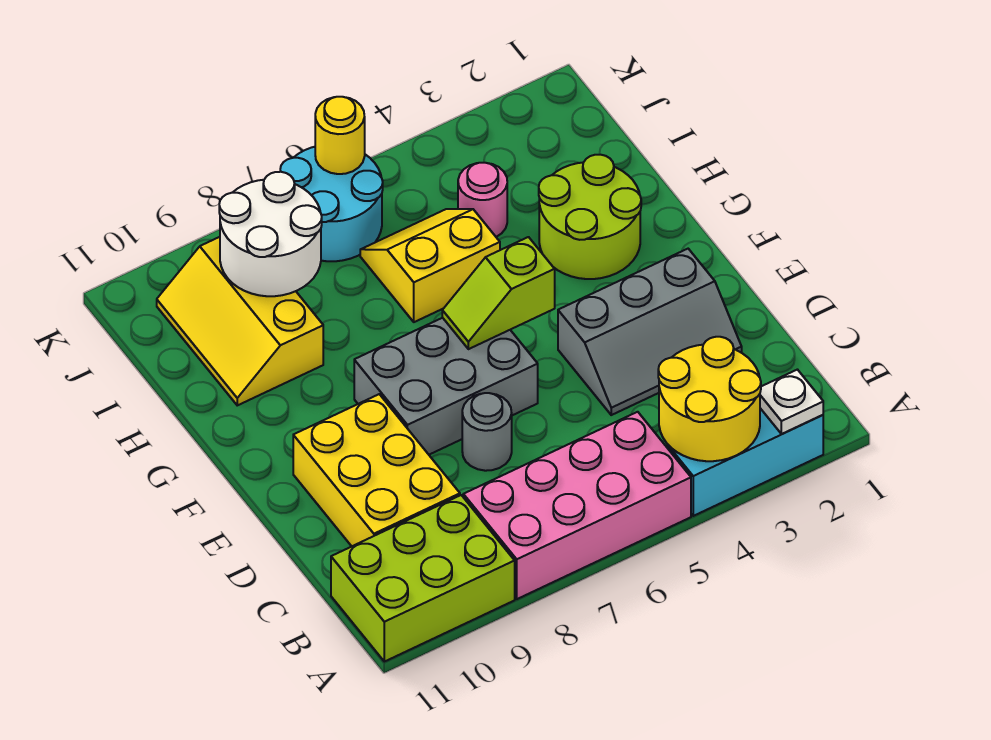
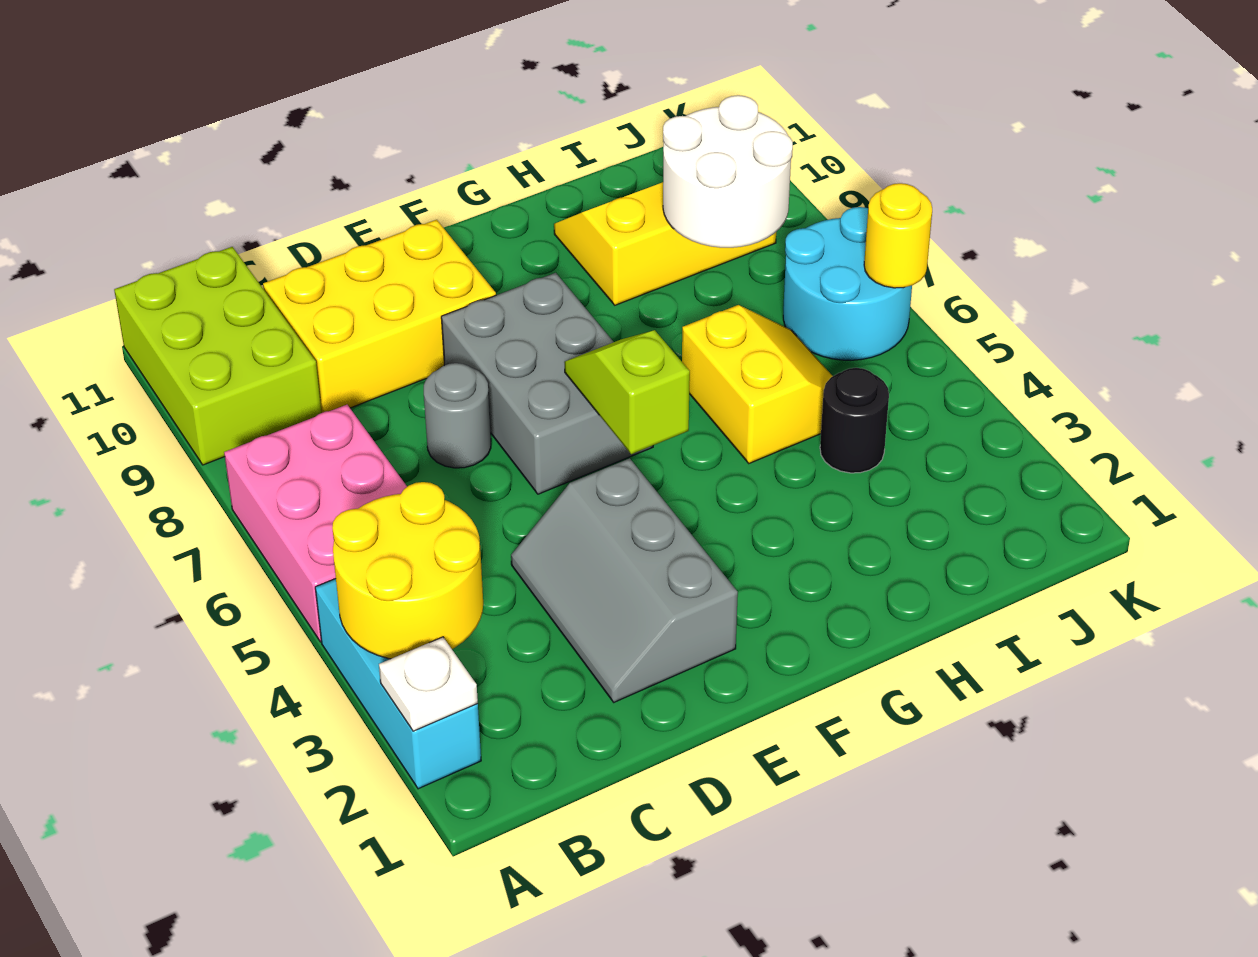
pink brick A5:B8 level 1 -> pink brick A5:B7 level 1
lime round brick G2:H3 level 1 -> none
pink round brick I4 level 1 -> black round brick I4 level 1

